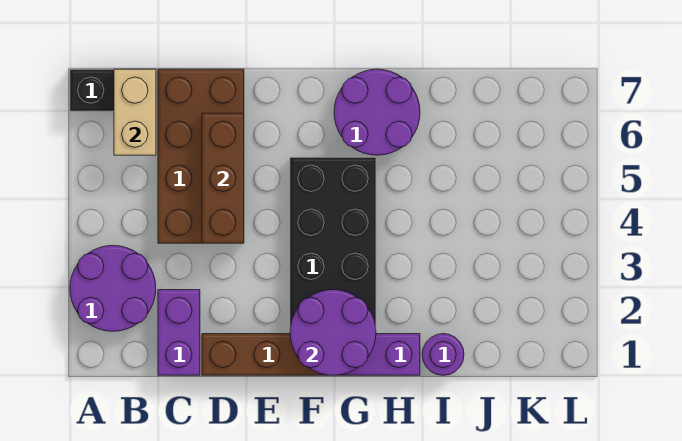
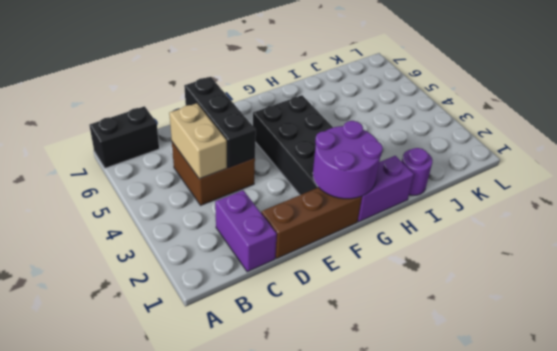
purple round brick A2:B3 level 1 -> none
tan brick B6:B7 level 2 -> tan brick C4:C5 level 2
brown brick C4:D7 level 1 -> brown brick C4:D5 level 1
brown brick D4:D6 level 2 -> black brick D4:D6 level 2
purple round brick G6:H7 level 1 -> none

